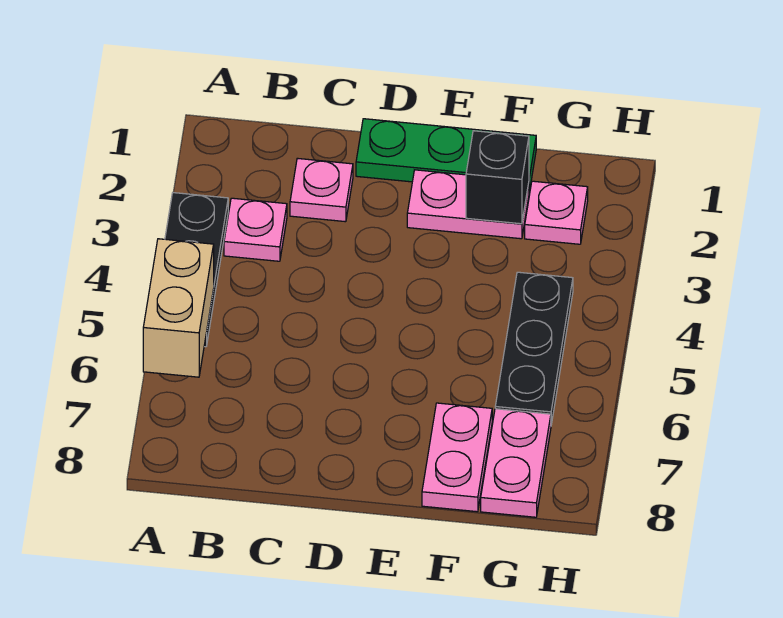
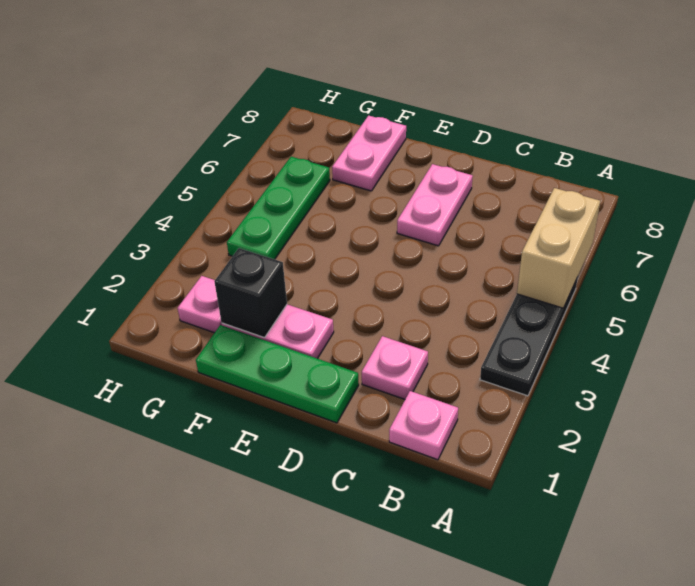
pink plate B3 level 1 -> pink plate B1 level 1
black plate G4:G6 level 1 -> green plate G4:G6 level 1
pink plate G7:G8 level 1 -> pink plate D6:D7 level 1

